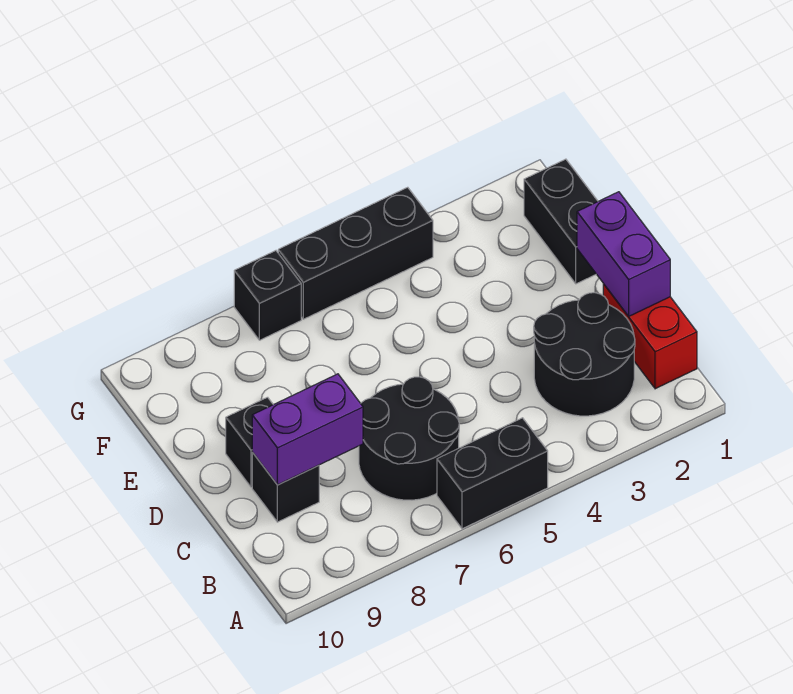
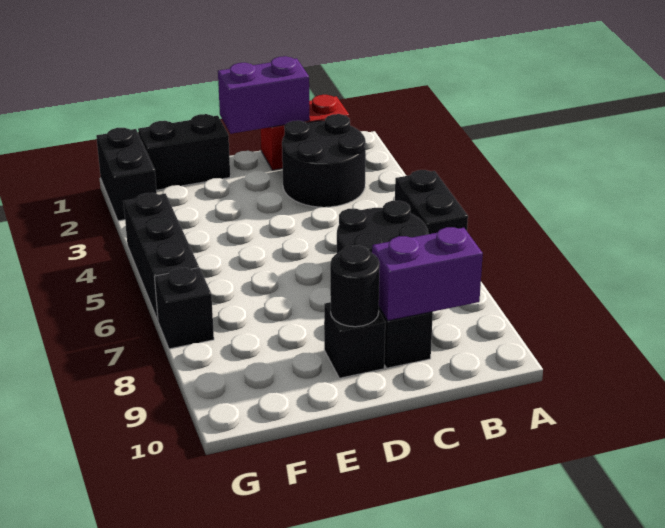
purple brick C8:C9 level 2 -> purple brick B9:C9 level 2
none -> black round brick D9 level 2
none -> black brick G1:G2 level 1

